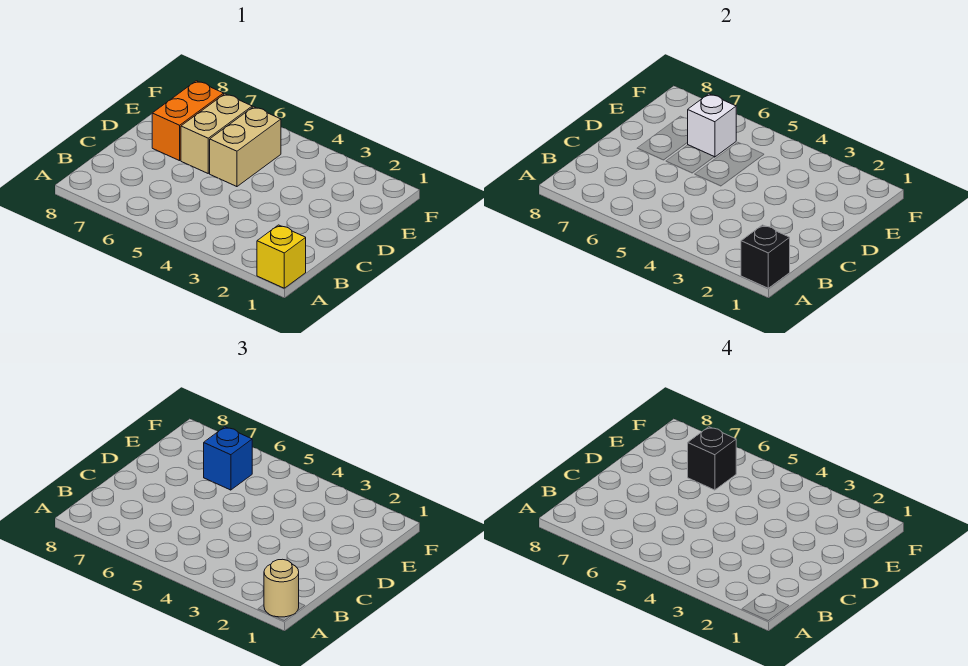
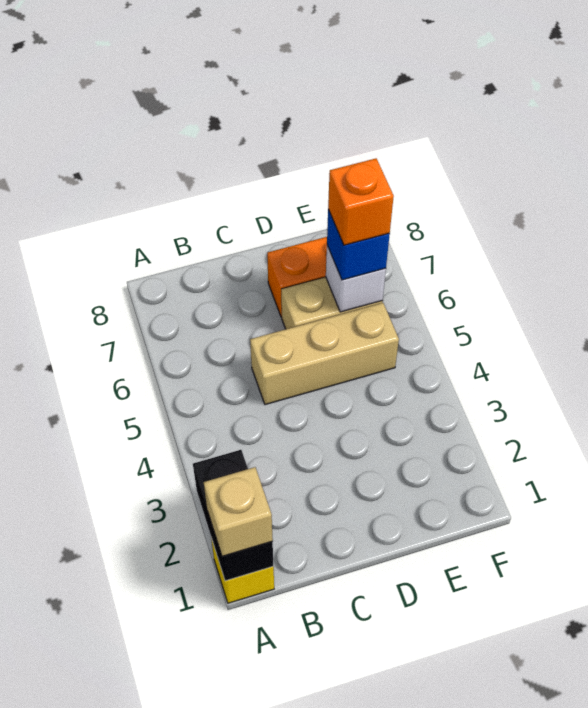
black brick A1 level 2 -> black brick A1:A2 level 2
tan round brick A1 level 3 -> tan brick A1 level 3
tan brick D5:E5 level 1 -> tan brick C5:E5 level 1
black brick E6 level 4 -> orange brick E6 level 4

